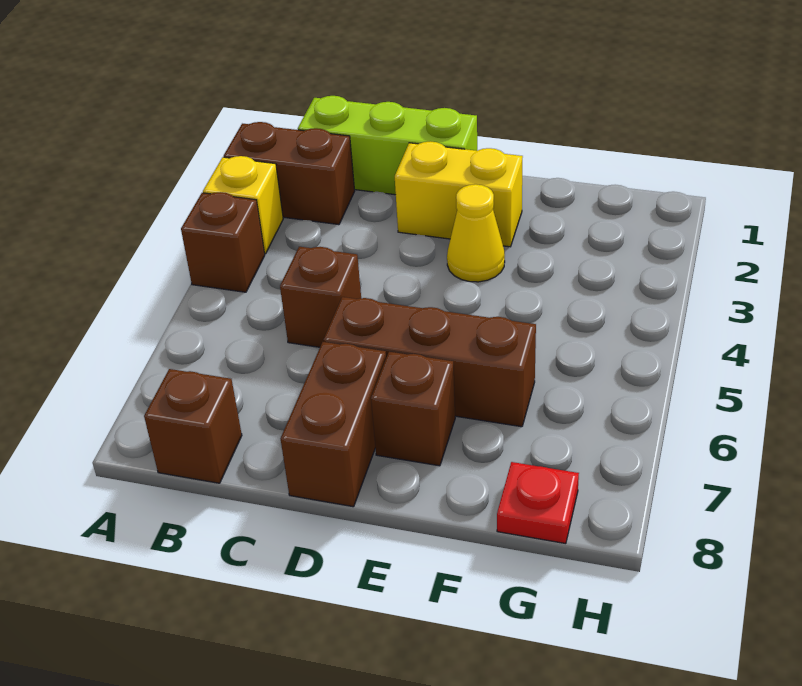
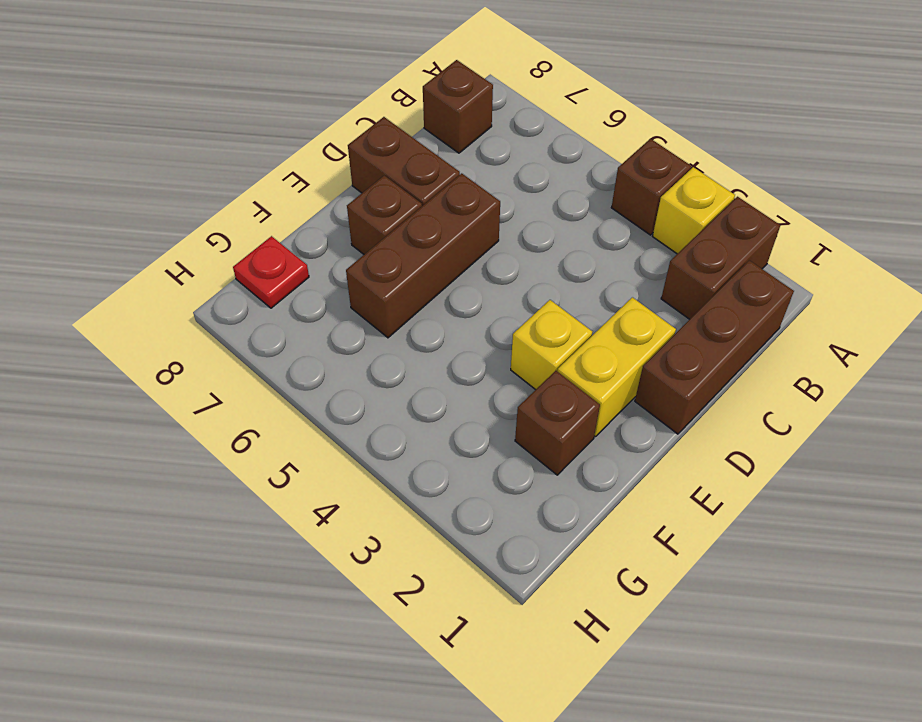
lime brick B1:D1 level 1 -> brown brick B1:D1 level 1
brown brick C5 level 1 -> brown brick F2 level 1
yellow cone E3 level 1 -> yellow brick E3 level 1

